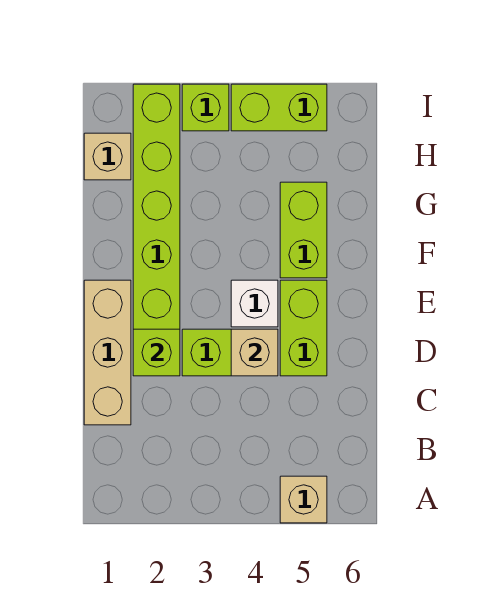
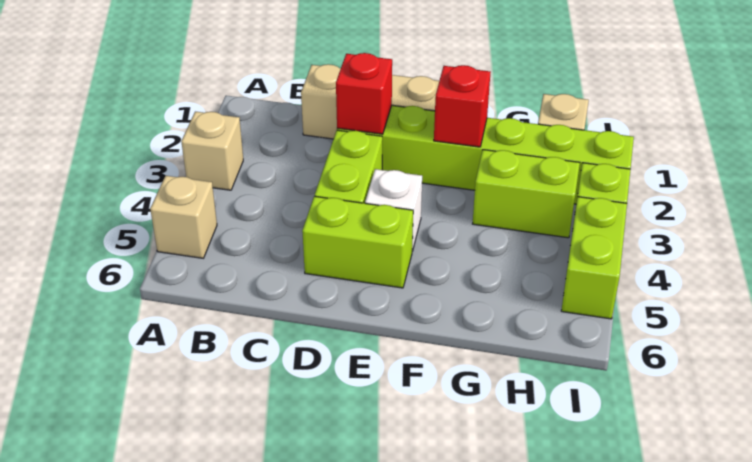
lime brick D2 level 2 -> red brick D2 level 2
tan brick D4 level 2 -> tan brick A3 level 1
none -> red brick F2 level 2
lime brick F5:G5 level 1 -> lime brick G3:H3 level 1

